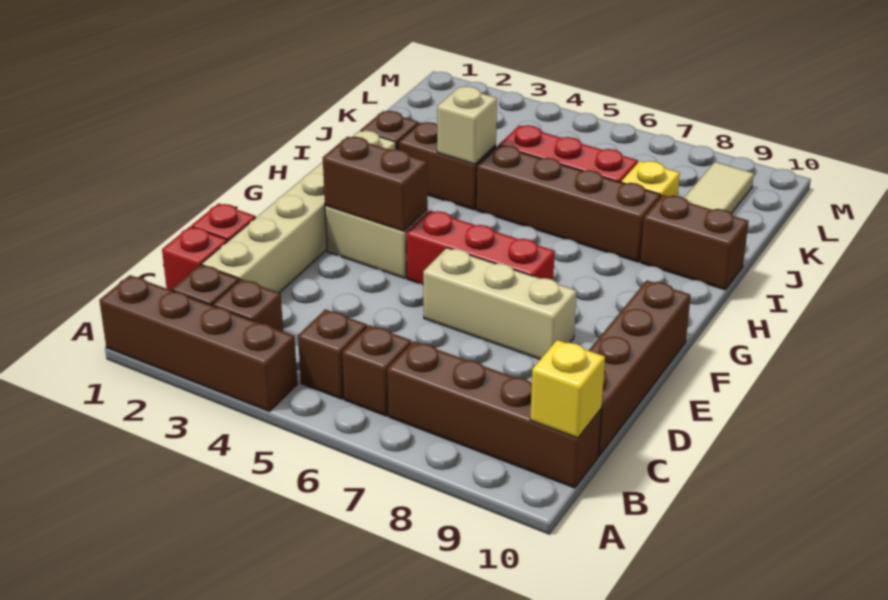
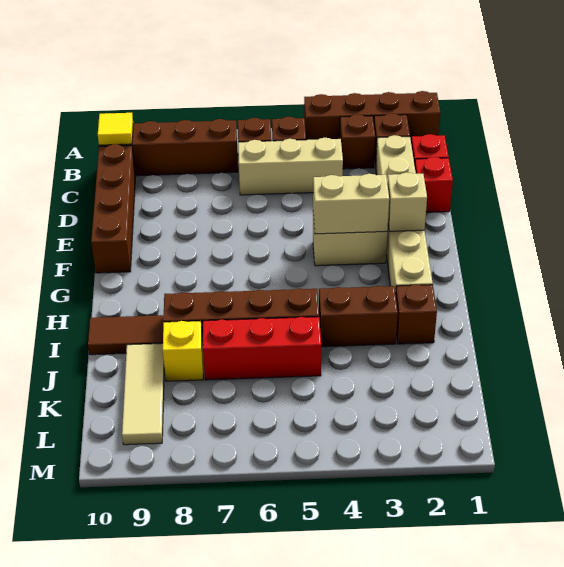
yellow brick B10 level 2 -> yellow tile B10 level 2
tan brick E6:E8 level 1 -> tan brick C4:C6 level 1
brown brick F3:F4 level 2 -> tan brick F3:F4 level 2
red brick F5:F7 level 1 -> none
tan brick I4 level 2 -> tan brick F2 level 2
brown brick I9:I10 level 1 -> brown tile I9:I10 level 1

